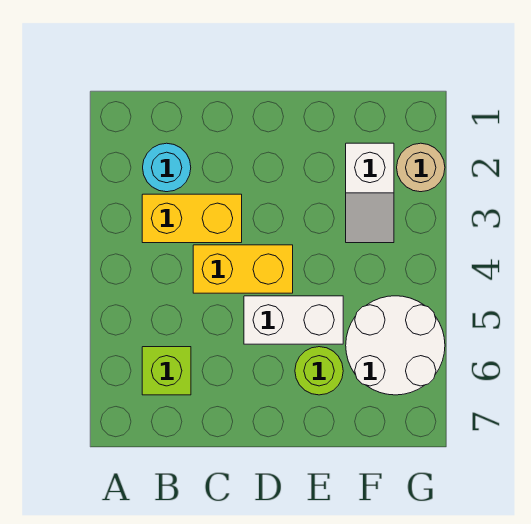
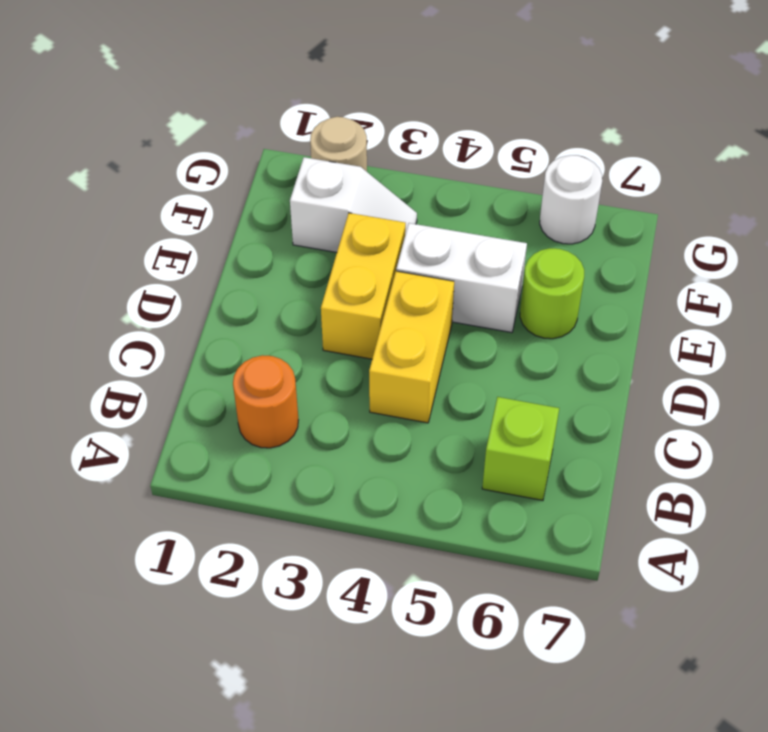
cyan round brick B2 level 1 -> orange round brick B2 level 1
yellow brick B3:C3 level 1 -> yellow brick D3:E3 level 1
white brick D5:E5 level 1 -> white brick E4:E5 level 1
white round brick F5:G6 level 1 -> white round brick G6 level 1

